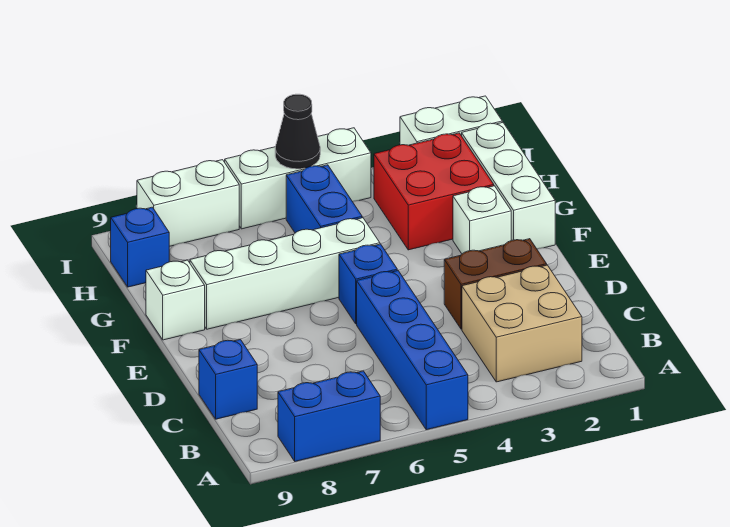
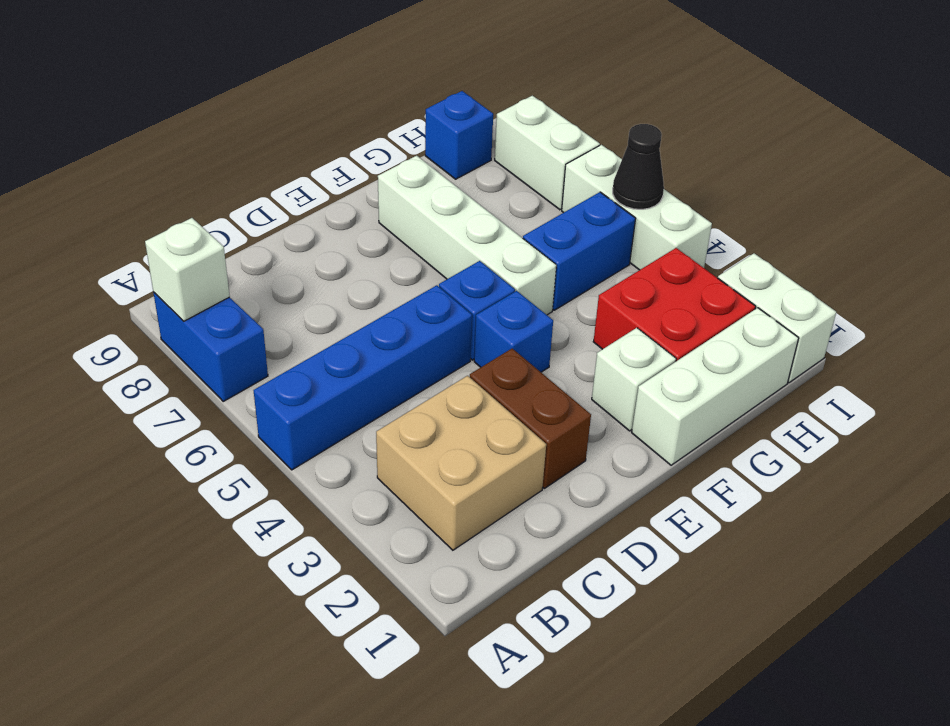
blue brick C9 level 1 -> blue brick E4 level 1
white brick F9 level 1 -> white brick A8 level 2

